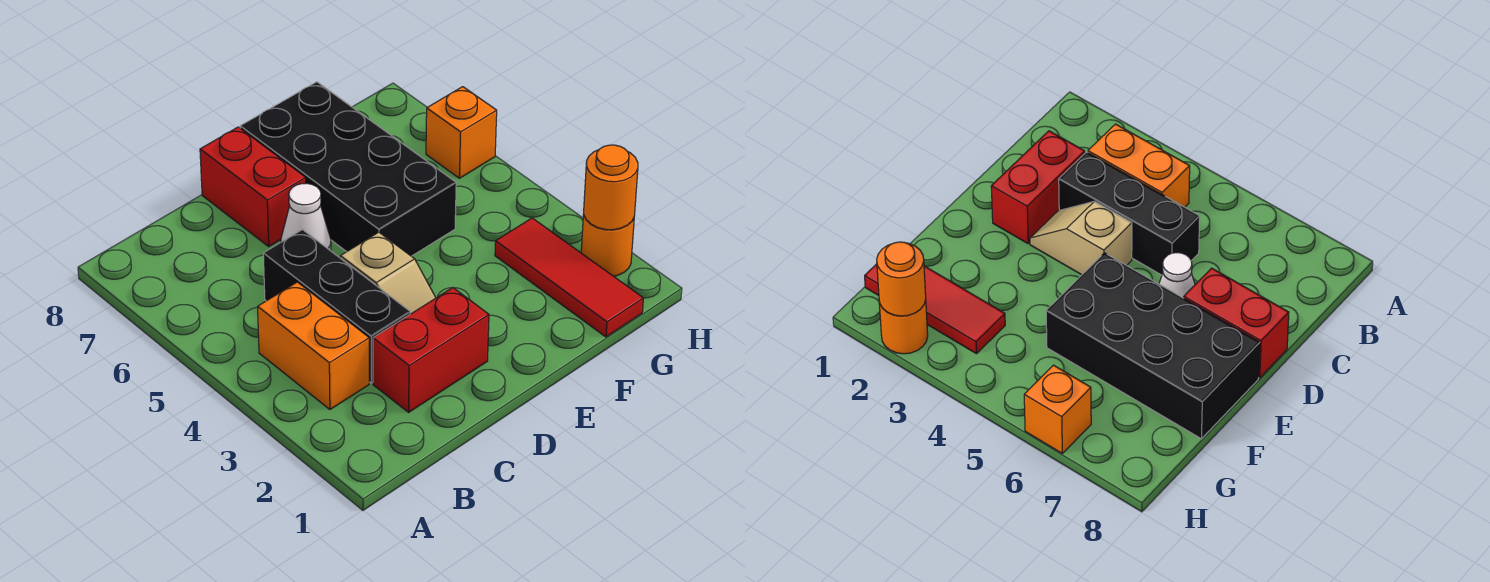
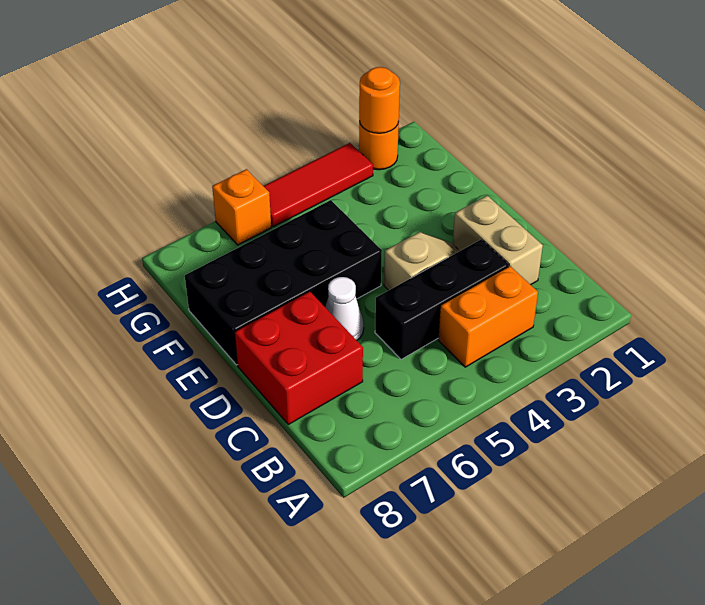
red brick C2:D2 level 1 -> tan brick C2:D2 level 1
red brick D7:D8 level 1 -> red brick C7:D8 level 1
red tile G1:G3 level 1 -> red tile H3:H5 level 1

